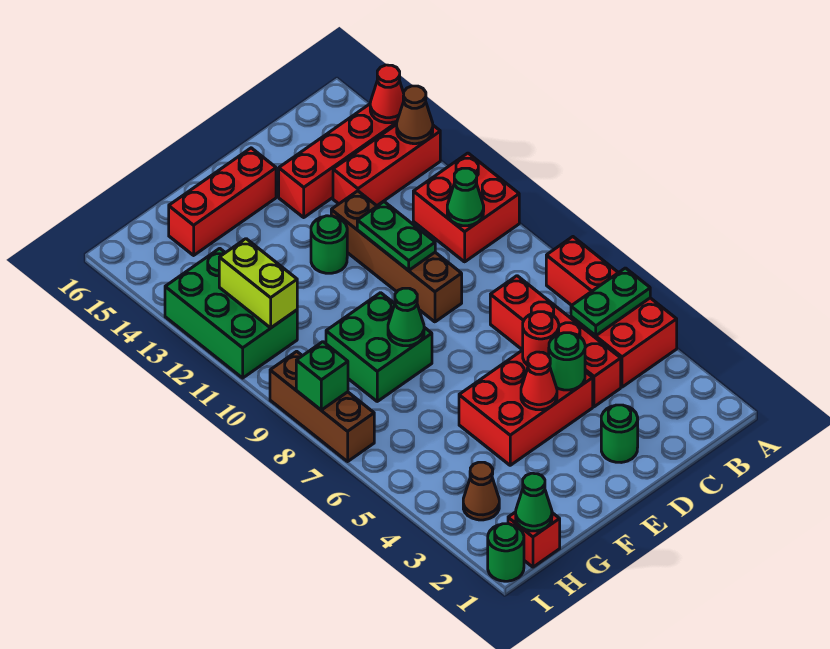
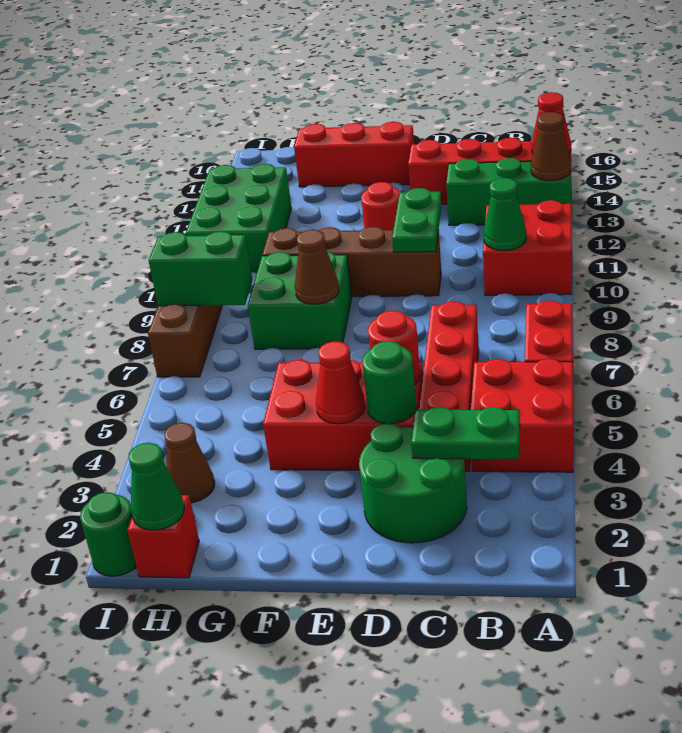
green plate A5:B5 level 2 -> green plate B3:C3 level 2
red brick A13:C13 level 1 -> green brick A13:C13 level 1
green round brick D2 level 1 -> green round brick C2:D3 level 1
brown brick D9:D12 level 1 -> brown brick D10:G10 level 1
green round brick E12 level 1 -> red round brick E12 level 1
green cone F8 level 2 -> brown cone F8 level 2
lime brick H11:H12 level 2 -> none
green brick I8 level 2 -> green brick H8:I8 level 2

